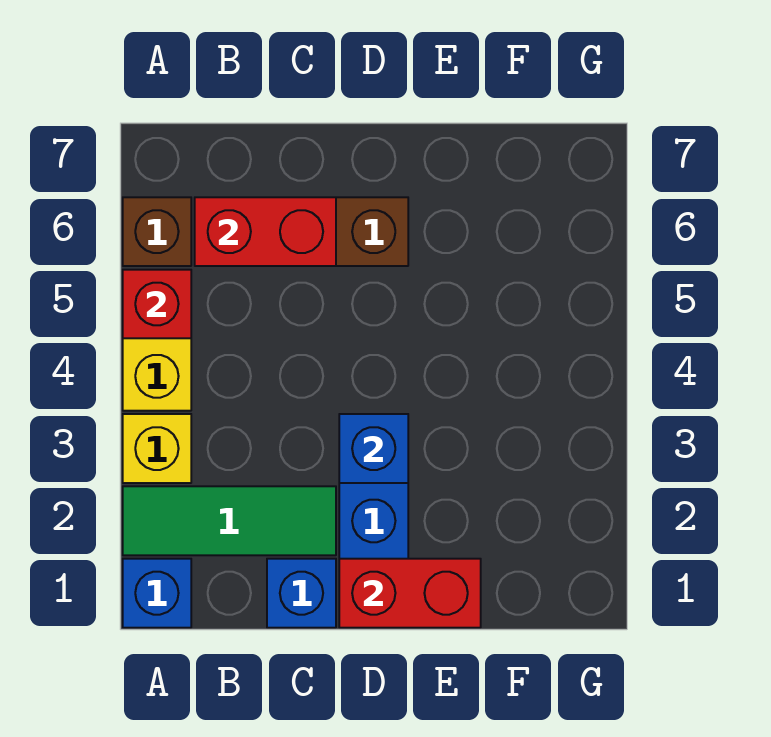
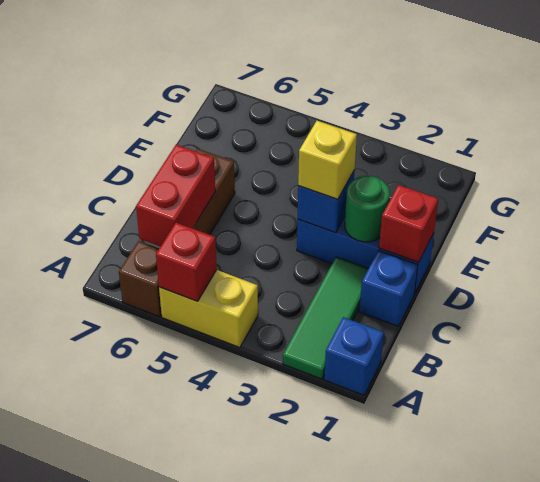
yellow brick A3 level 1 -> yellow brick D3 level 3
red brick D1:E1 level 2 -> red brick D1 level 2
none -> green round brick D2 level 2

